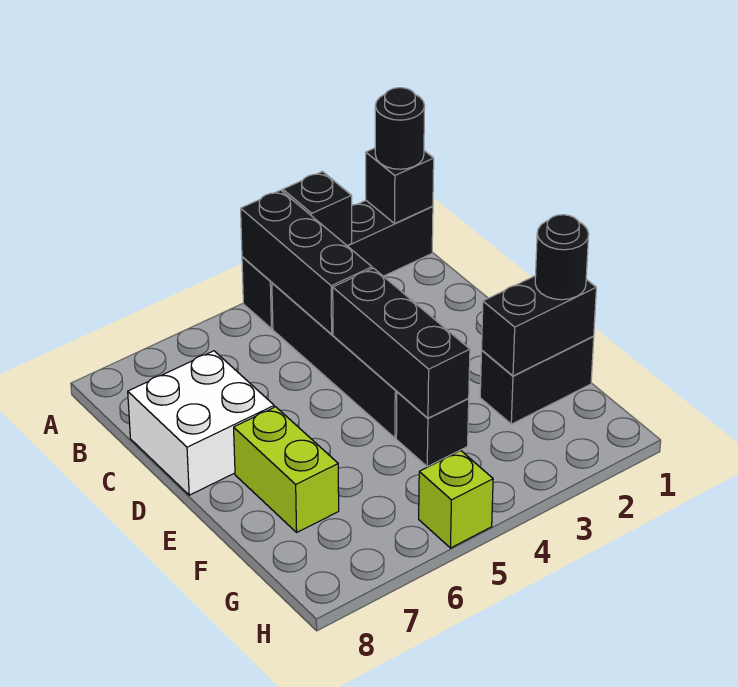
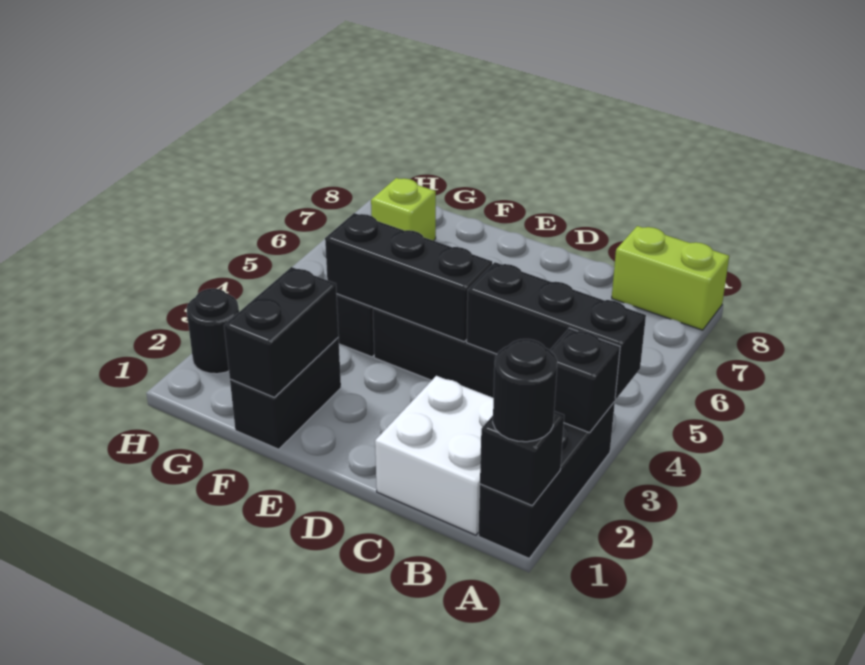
black brick A1:A4 level 1 -> black brick A1:A3 level 1
white brick C7:D8 level 1 -> white brick B1:C2 level 1
lime brick E7:F7 level 1 -> lime brick A8:B8 level 1
black round brick F1 level 3 -> black round brick H2 level 1
lime brick H5 level 1 -> lime brick G7 level 1

